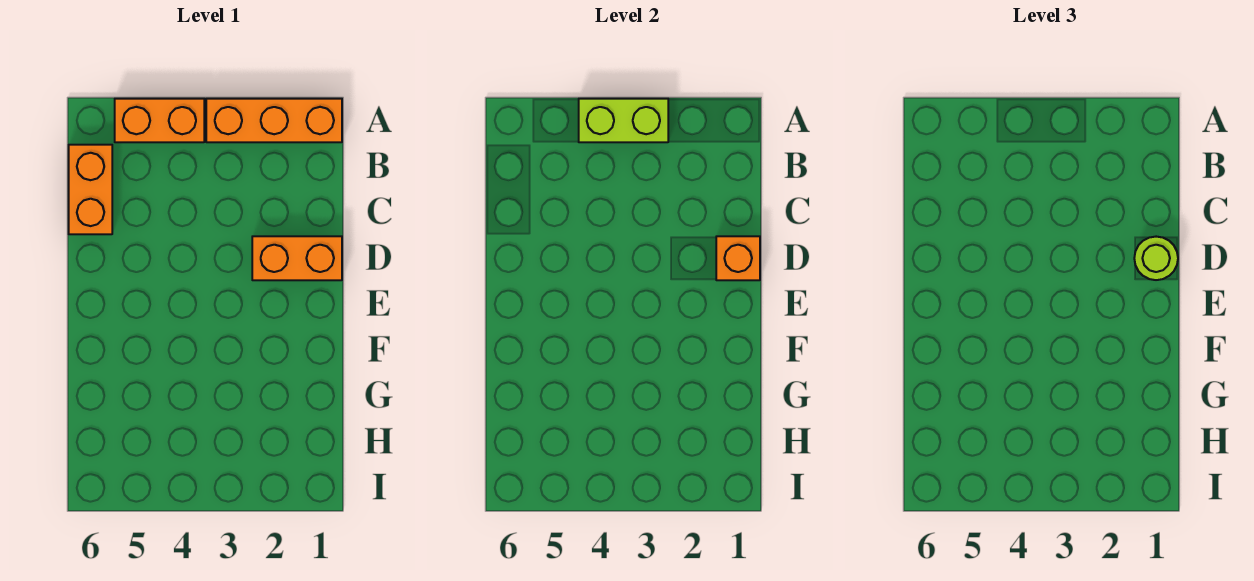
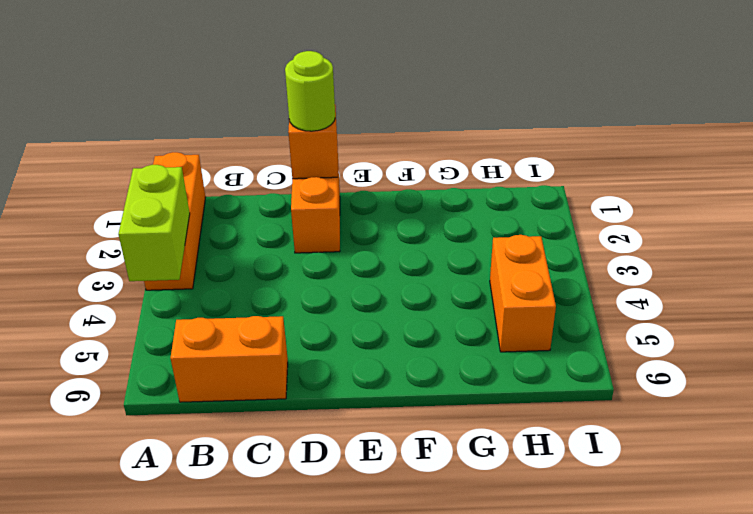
orange brick A4:A5 level 1 -> orange brick H4:H5 level 1

